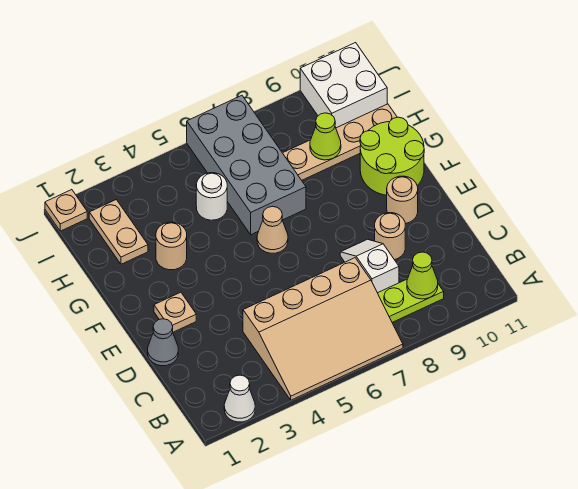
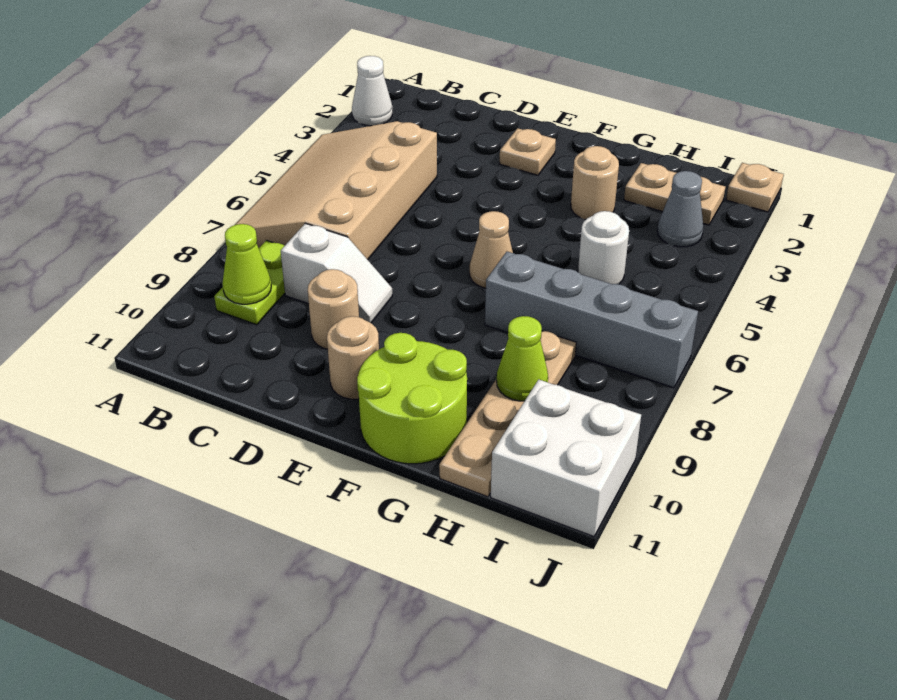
grey cone D1 level 1 -> grey cone I3 level 1
grey brick G6:J7 level 1 -> grey brick G7:J7 level 1

